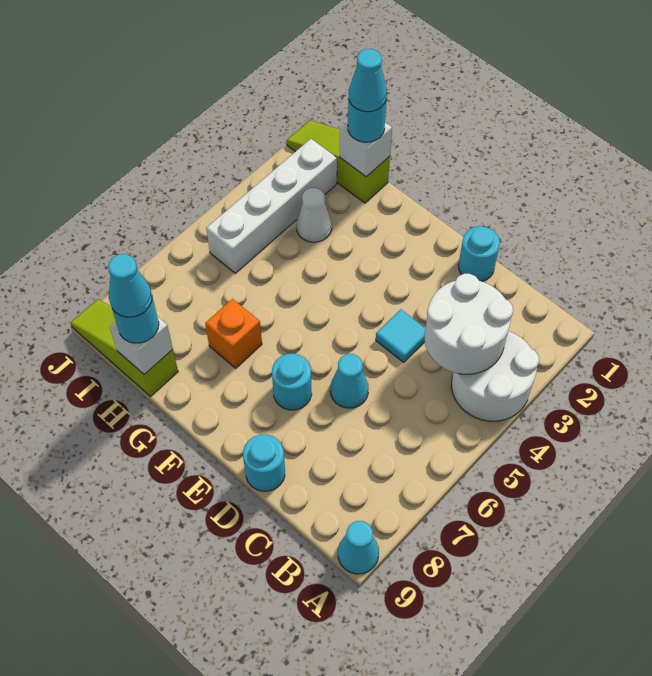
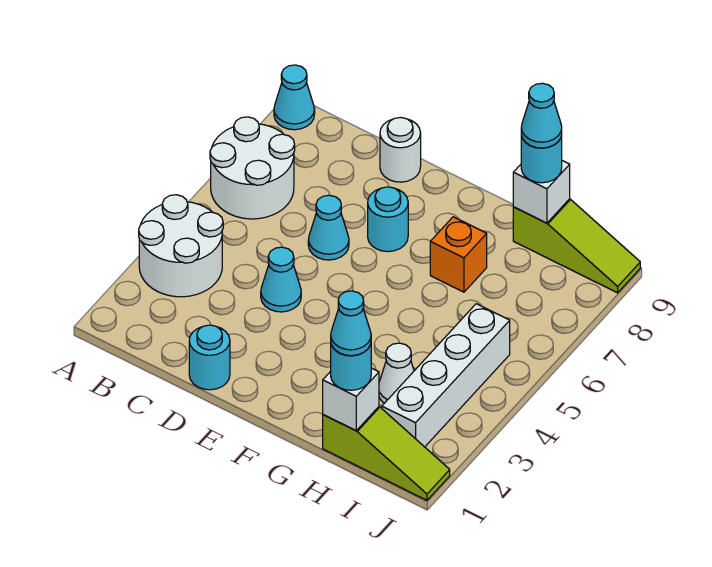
white round brick B3:C4 level 2 -> white round brick A6:B7 level 1
cyan tile D4 level 1 -> cyan cone D4 level 1
cyan round brick D9 level 1 -> white round brick D9 level 1

